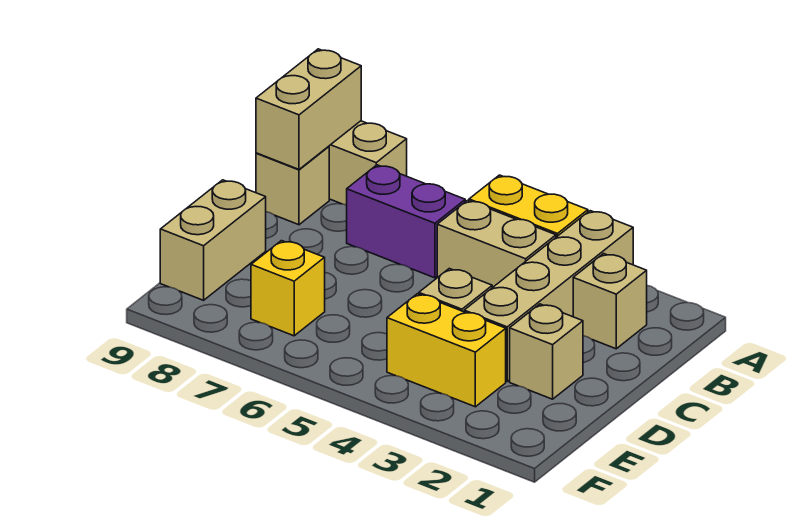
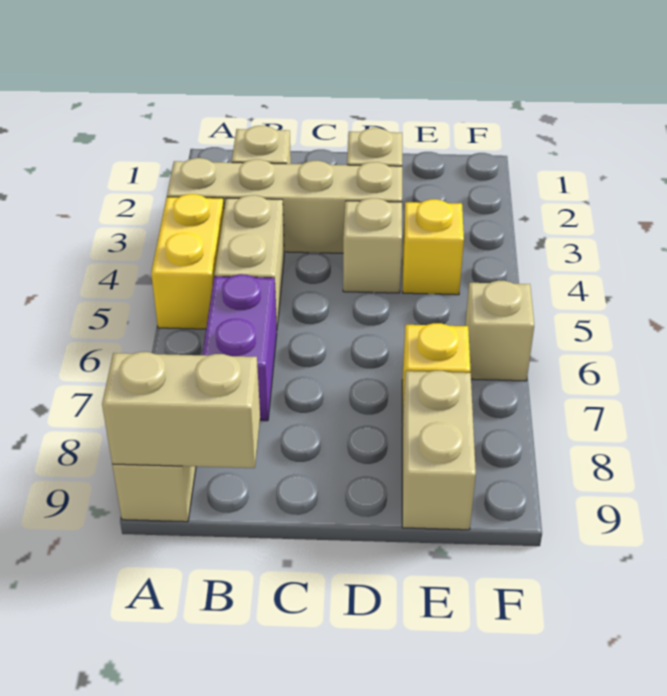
tan brick B9 level 1 -> tan brick F6 level 1
tan brick D9:E9 level 1 -> tan brick E8:E9 level 1
yellow brick E3:E4 level 1 -> yellow brick E4 level 1

